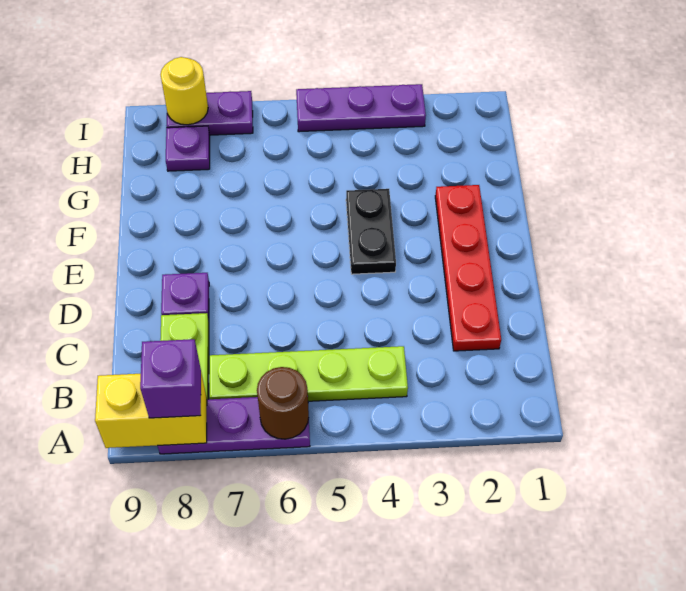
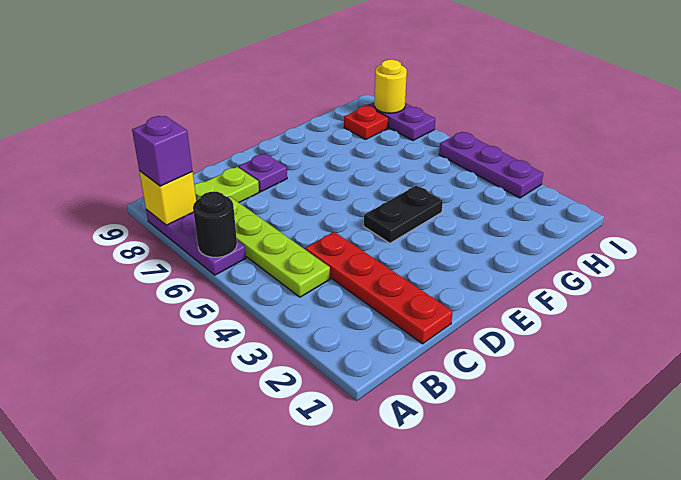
brown round brick A6 level 2 -> black round brick A6 level 2
yellow brick A8:A9 level 2 -> yellow brick A8 level 2
red plate C2:F2 level 1 -> red plate C1:C4 level 1
purple plate H8 level 1 -> red plate H8 level 1

